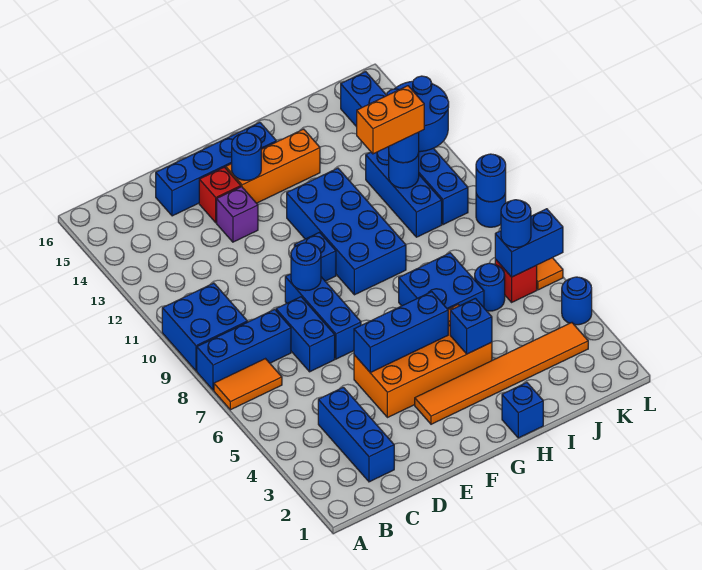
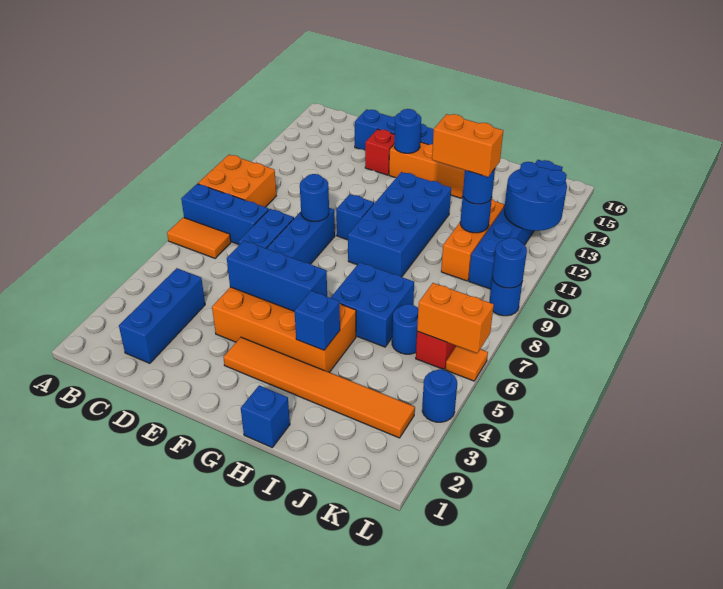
blue brick A9:B10 level 1 -> orange brick A9:B10 level 1
purple brick E13 level 1 -> none
blue brick J10:J12 level 1 -> orange brick J10:J12 level 1
blue brick K6:L6 level 2 -> orange brick K6:L6 level 2
blue round brick K6 level 3 -> none

